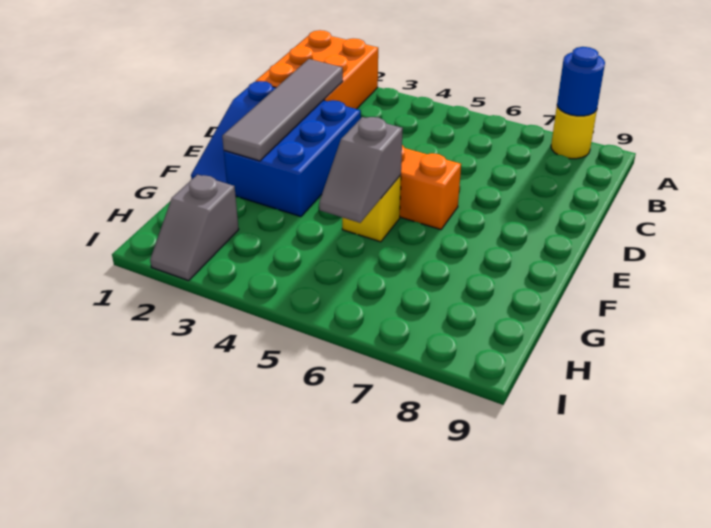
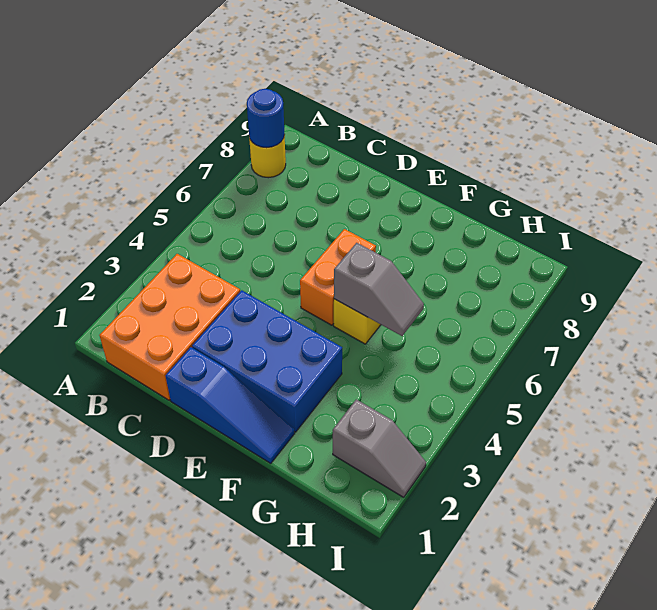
orange brick A1:C2 level 1 -> orange brick B1:C3 level 1
grey tile C2:F2 level 2 -> none

